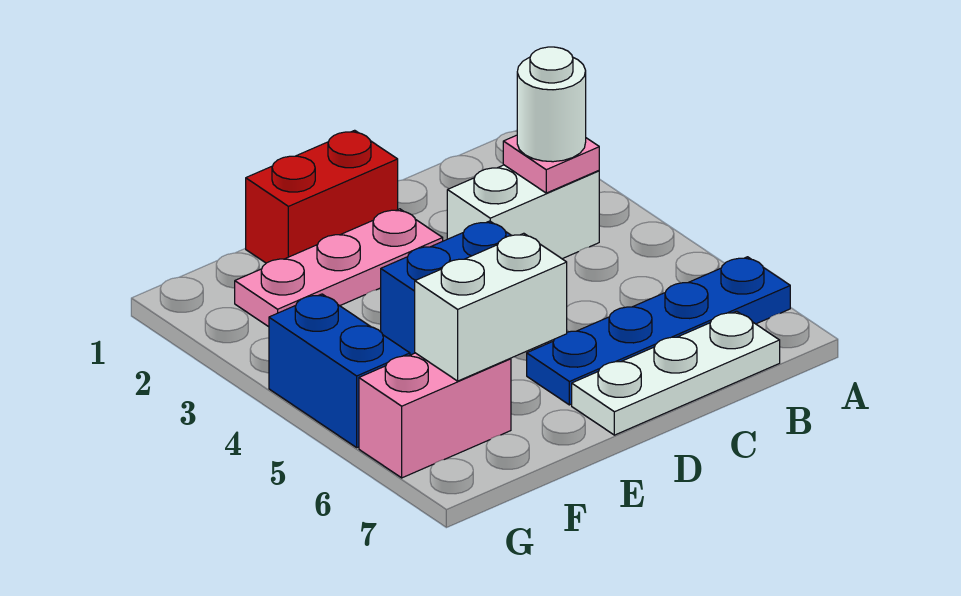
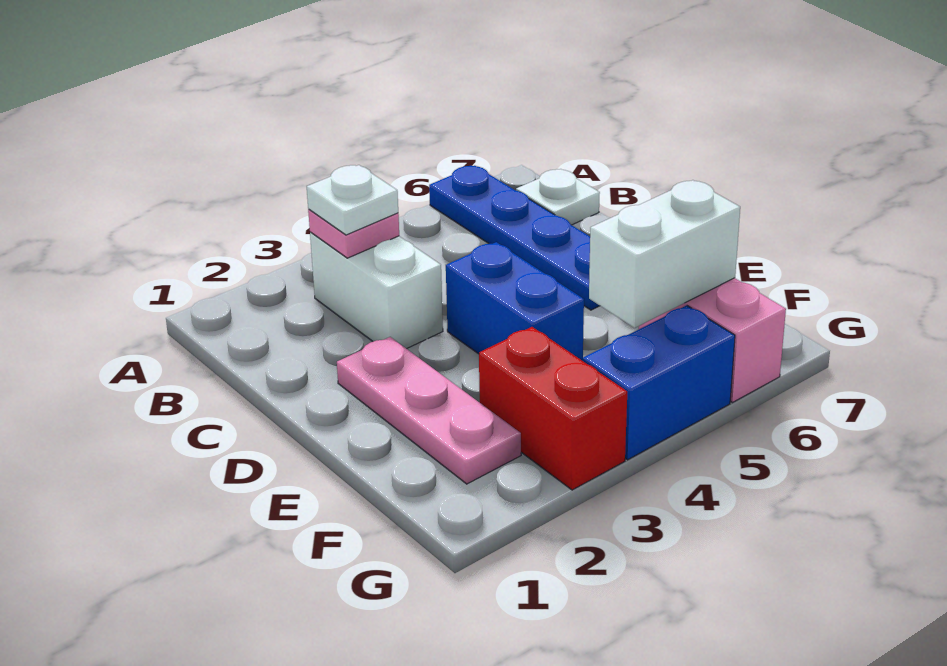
white round brick B3 level 3 -> white plate B3 level 3
white plate B7:D7 level 1 -> white plate B7 level 1
red brick D1:E1 level 1 -> red brick F3:G3 level 1
white brick E6:F6 level 2 -> white brick F5:F6 level 2

